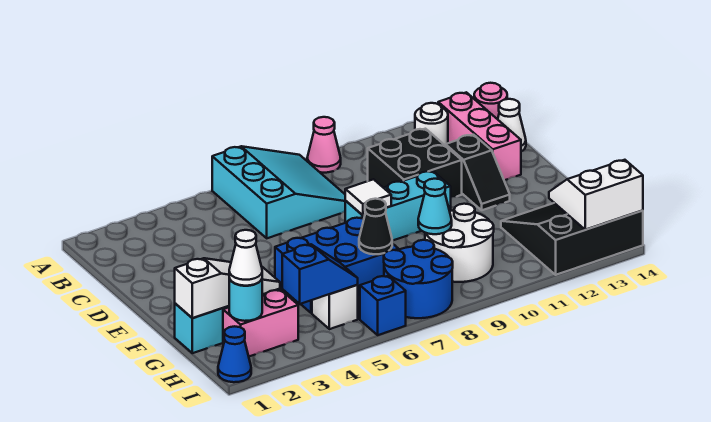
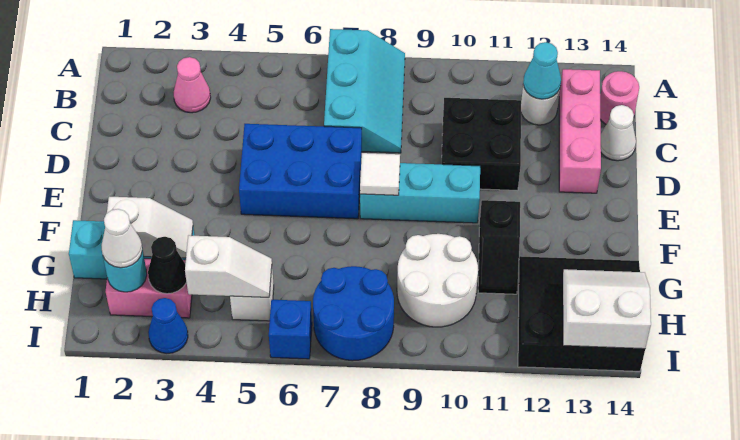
cyan slope A6:C8 level 1 top 6 -> cyan slope A7:C8 level 1 top 7
pink cone A9 level 1 -> pink cone B3 level 1
black slope D12:E12 level 1 top D -> black slope F11:G11 level 1 top F
blue brick F5:G7 level 1 -> blue brick D5:E7 level 1
white slope G1:G3 level 2 top 1 -> white slope G2:G3 level 2 top 2
black cone G7 level 2 -> black cone H3 level 2
cyan cone G9 level 2 -> cyan cone B12 level 2
blue slope H4:H5 level 2 top 4 -> white slope H4:H5 level 2 top 4
blue cone I1 level 1 -> blue cone I3 level 1

